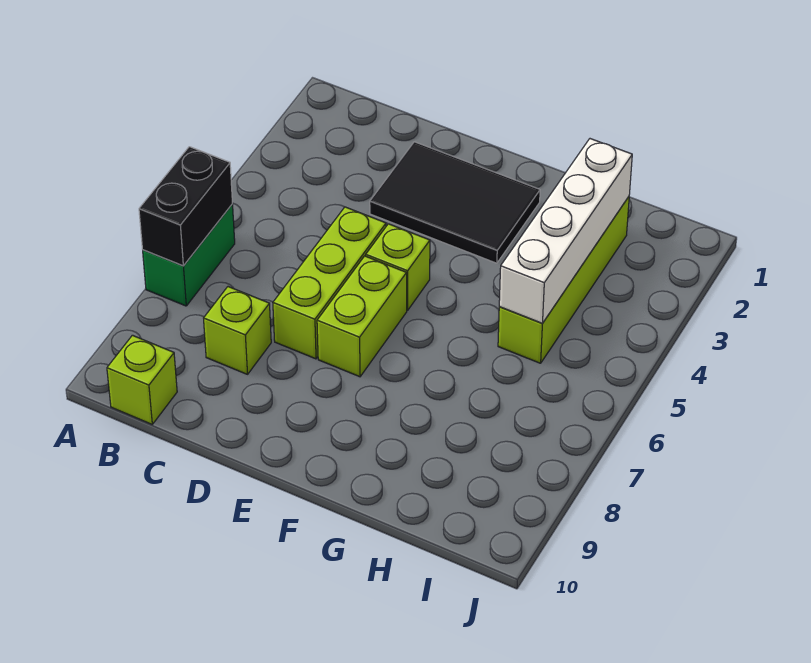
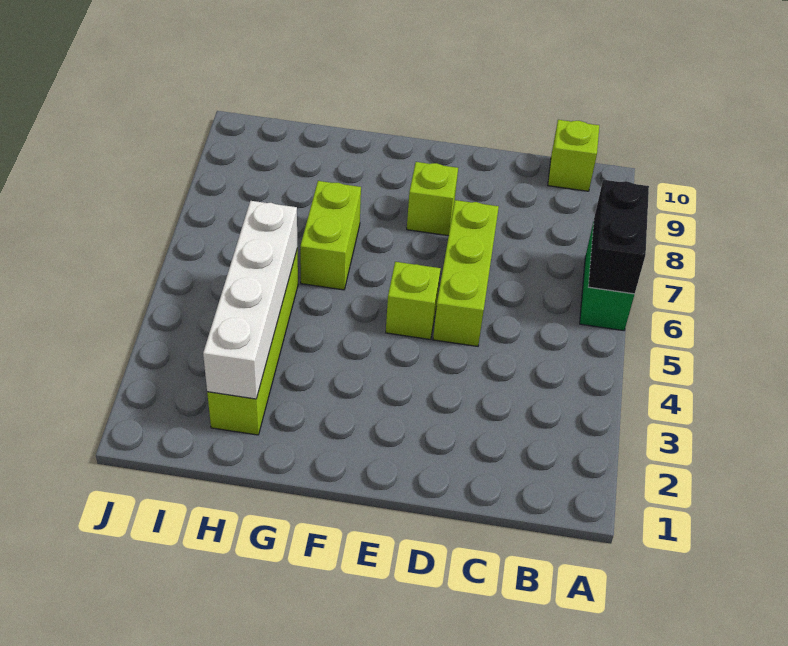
lime brick C8 level 1 -> lime brick E8 level 1
black tile D2:F3 level 1 -> none
lime brick E6:E7 level 1 -> lime brick G6:G7 level 1

